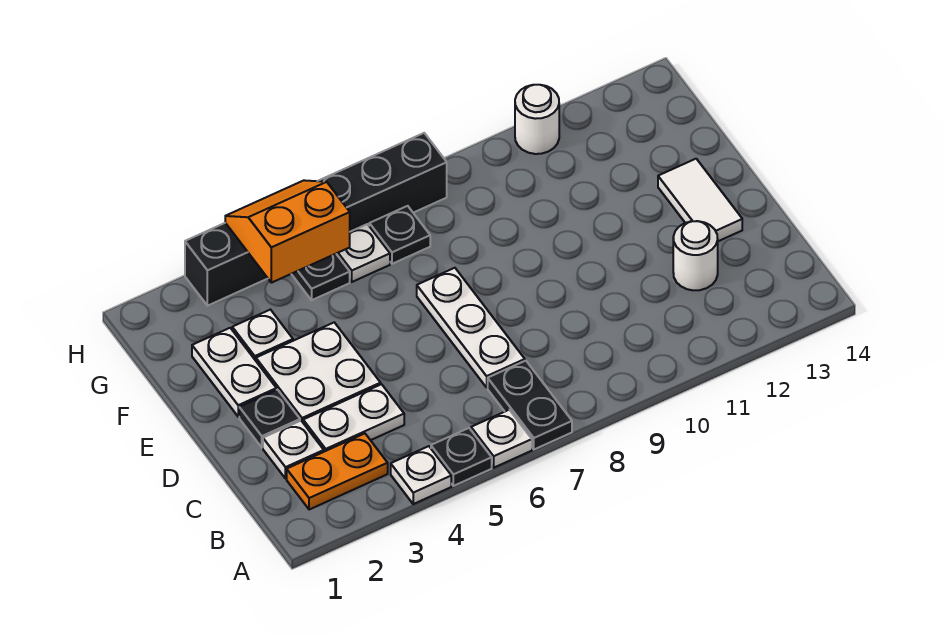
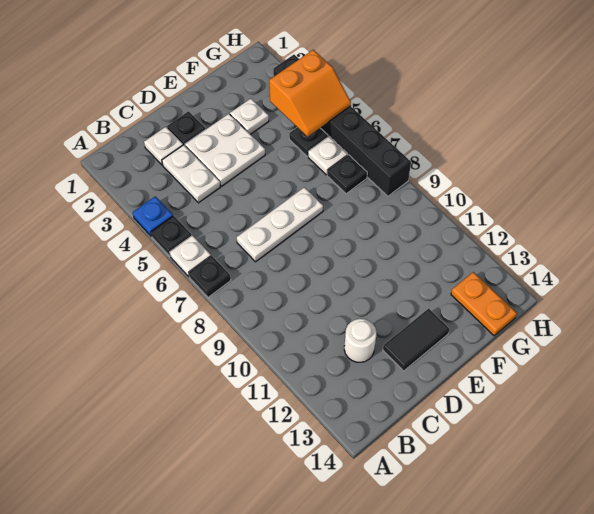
white plate A4 level 1 -> blue plate A4 level 1
black plate A7:B7 level 1 -> black plate A7 level 1
orange plate B2:B3 level 1 -> orange plate G13:G14 level 1
white tile D13:E13 level 1 -> black tile D13:E13 level 1
white plate E2:F2 level 1 -> none
orange slope G4:H5 level 2 top G -> orange slope G4:H5 level 2 top 4
white round brick H11 level 1 -> none

